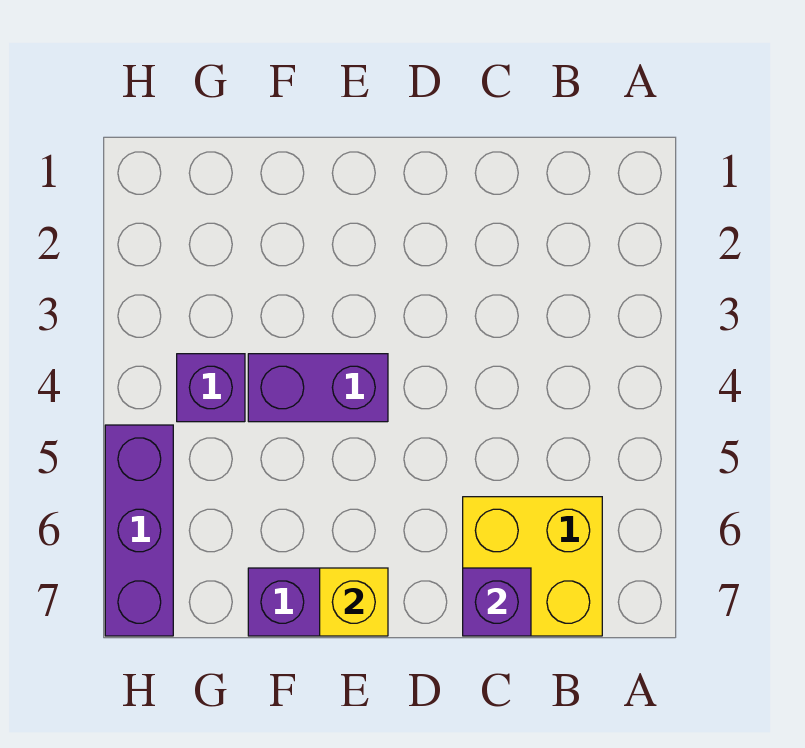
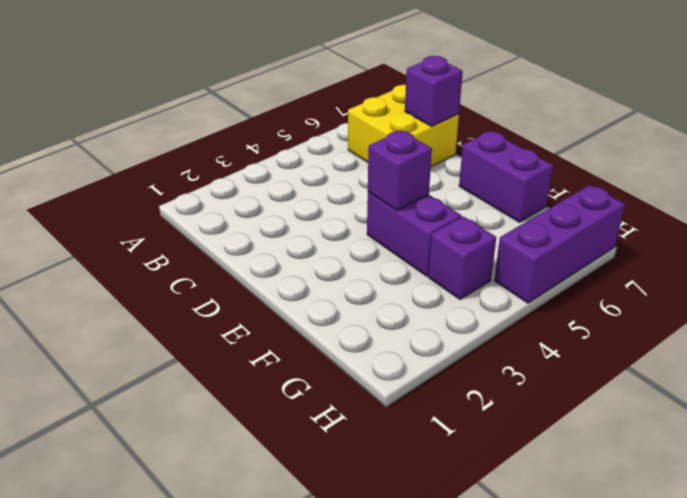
none -> purple brick E4 level 2
yellow brick E7 level 2 -> none

